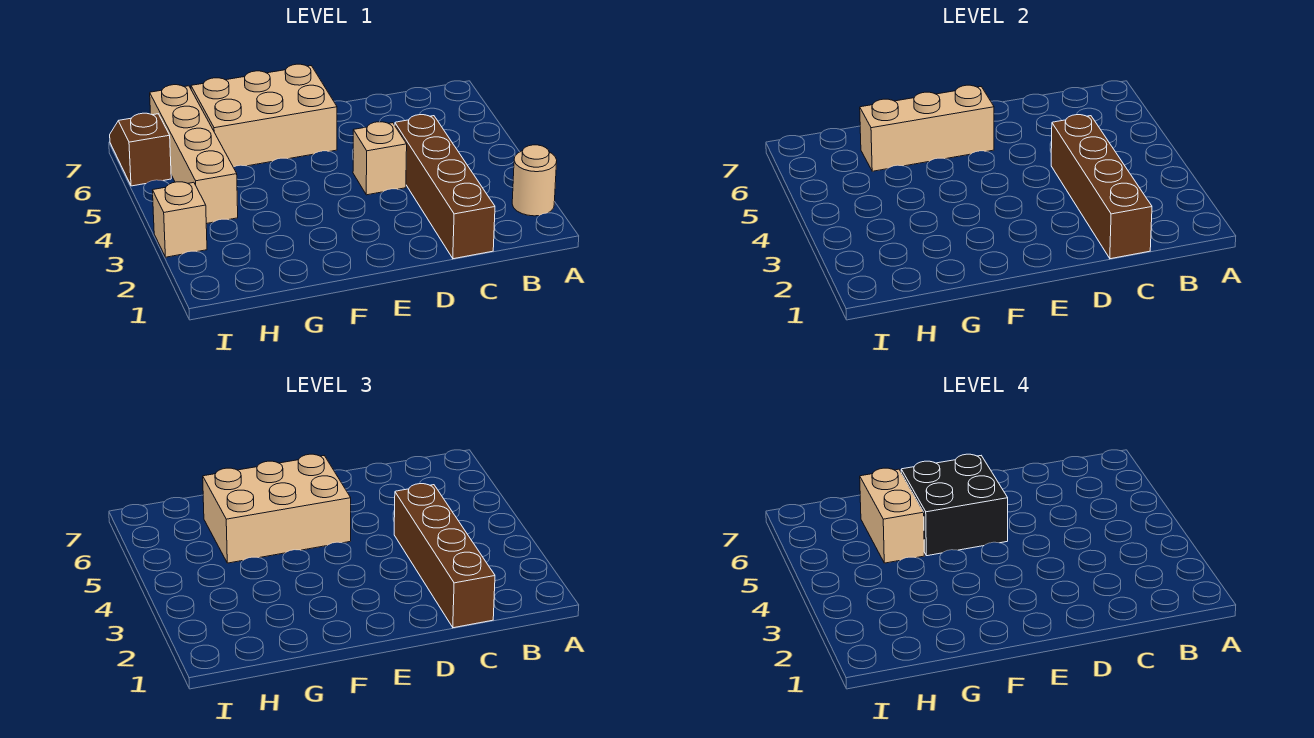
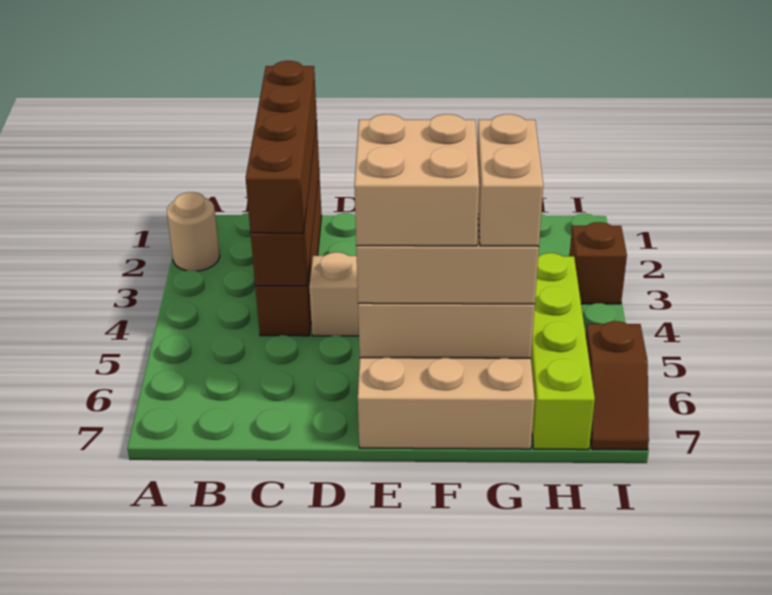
black brick E5:F6 level 4 -> tan brick E5:F6 level 4
tan brick H4:H7 level 1 -> lime brick H4:H7 level 1
tan brick I3 level 1 -> brown brick I3 level 1

